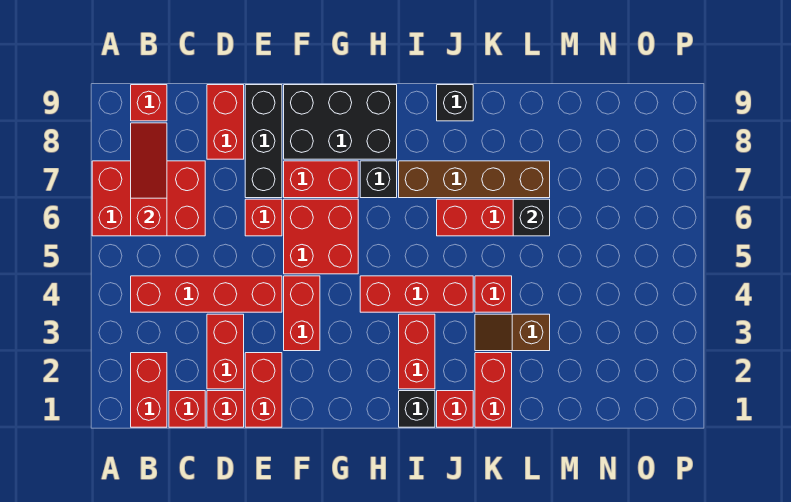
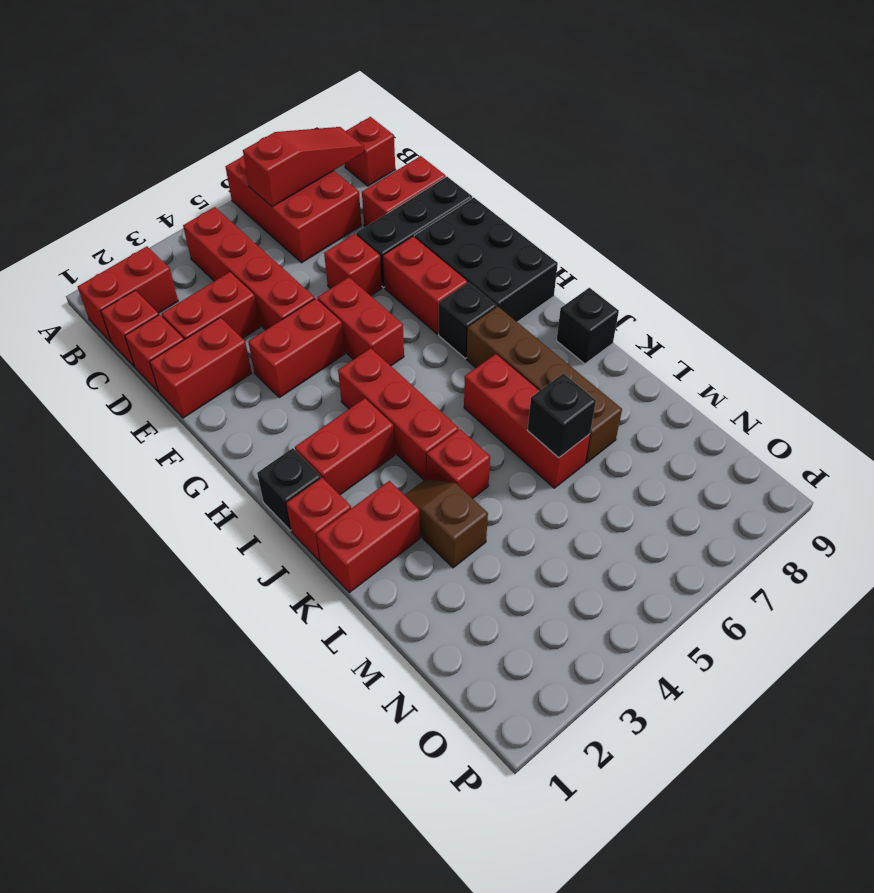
red brick F5:G6 level 1 -> red brick F5:G5 level 1

